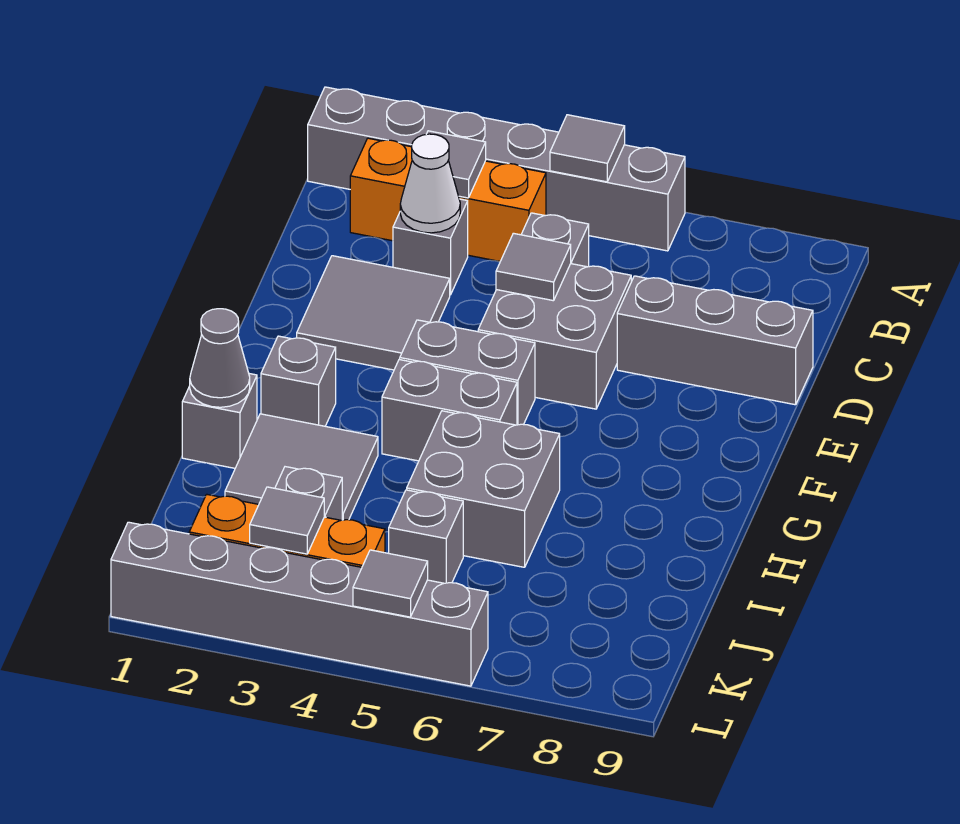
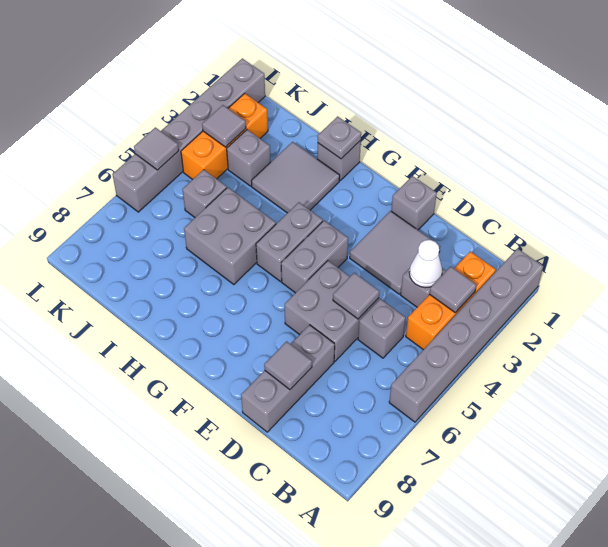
grey tile A5 level 2 -> grey tile D8 level 2
grey brick G2 level 1 -> grey brick E1 level 1
grey cone H1 level 2 -> grey plate H1 level 2

